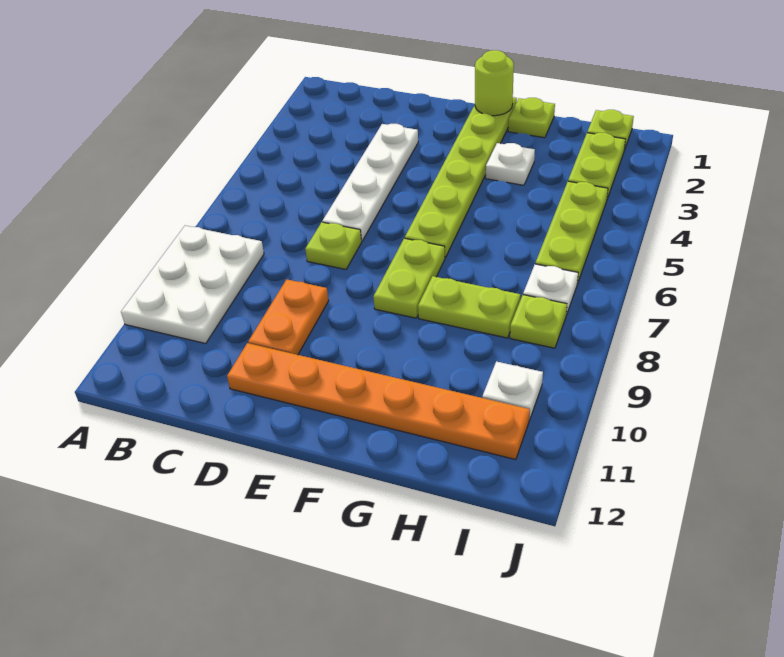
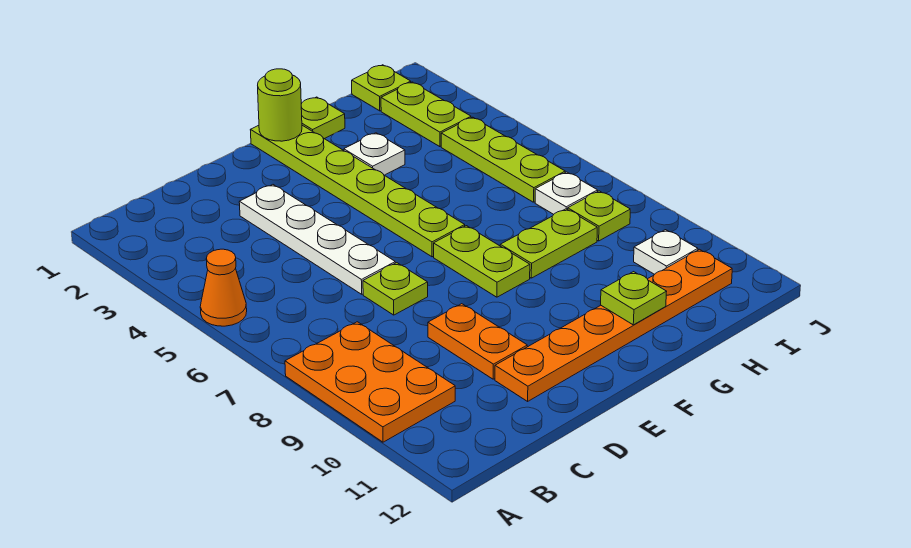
none -> orange cone A5 level 1
white plate A8:B10 level 1 -> orange plate A8:B10 level 1
none -> lime plate G11 level 2

